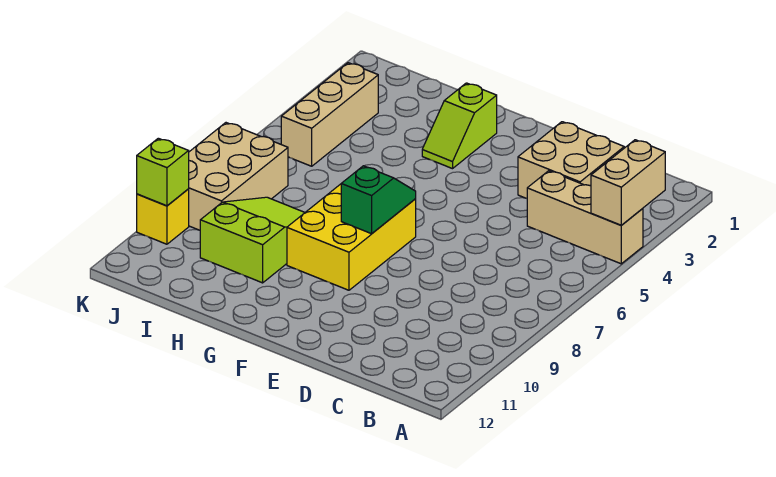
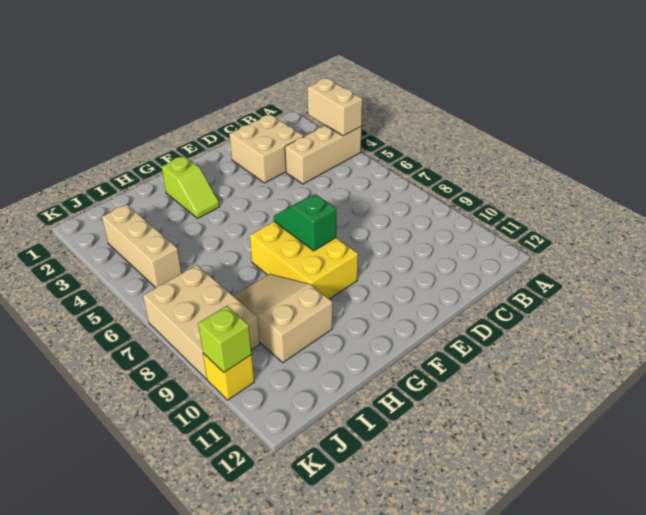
lime slope H8:I10 level 1 top 10 -> tan slope H8:I10 level 1 top 10

